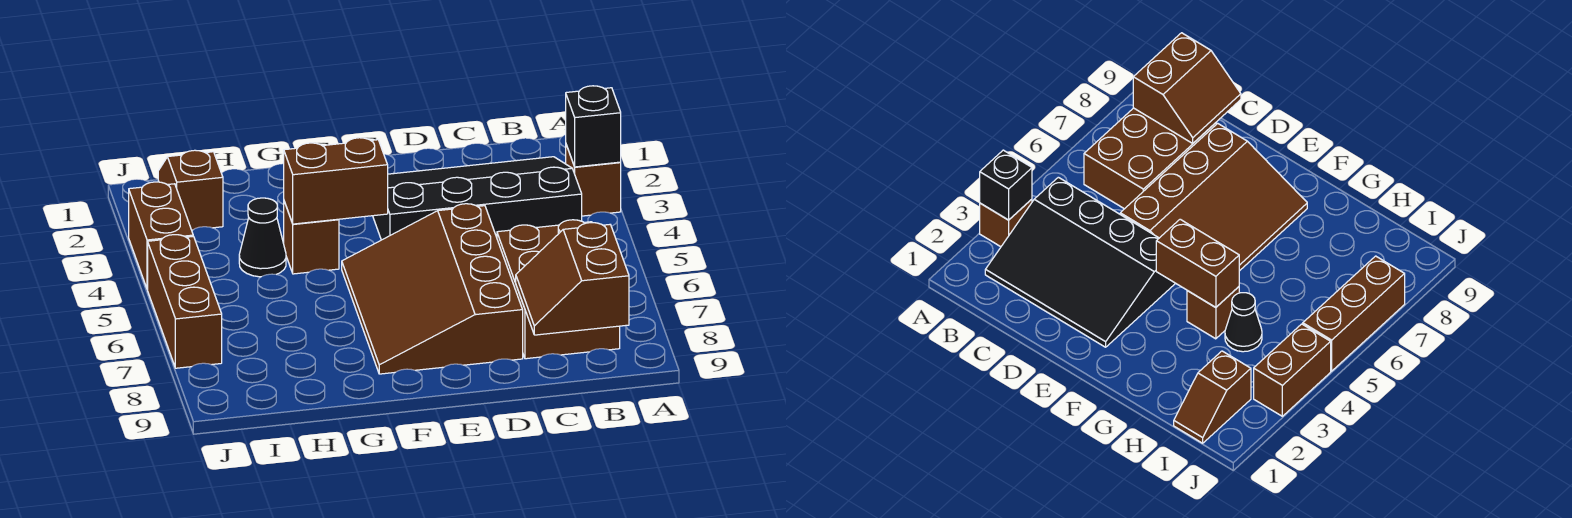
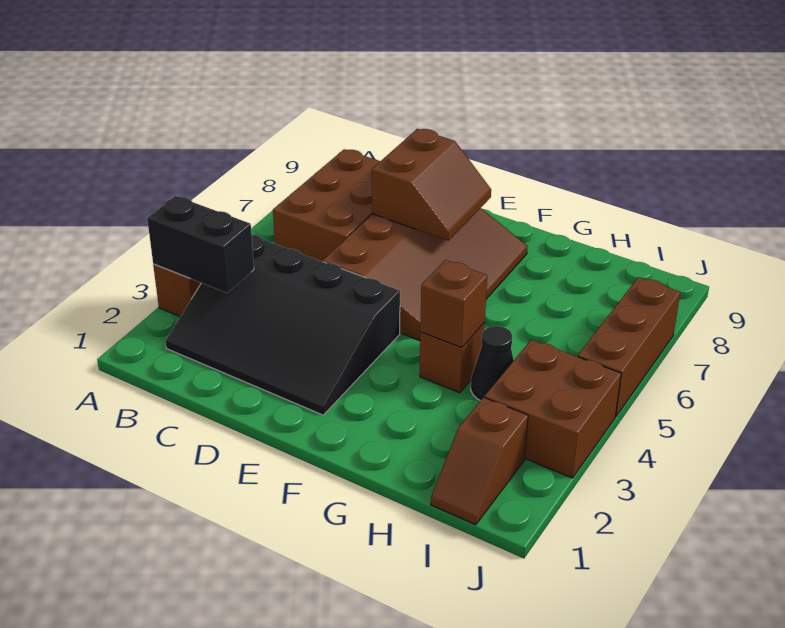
black brick A3 level 2 -> black brick A3:B3 level 2
brown slope B8:C9 level 2 top B -> brown slope D7:E8 level 2 top D
brown brick F4:G4 level 2 -> brown brick G4 level 2
brown brick J3:J4 level 1 -> brown brick I3:J4 level 1

